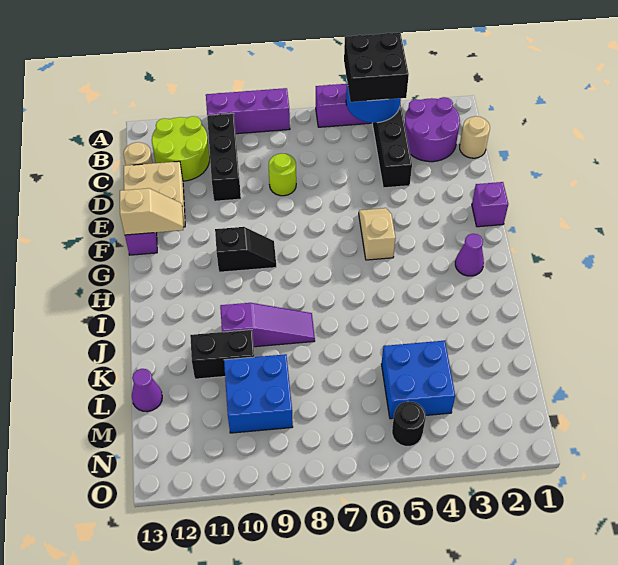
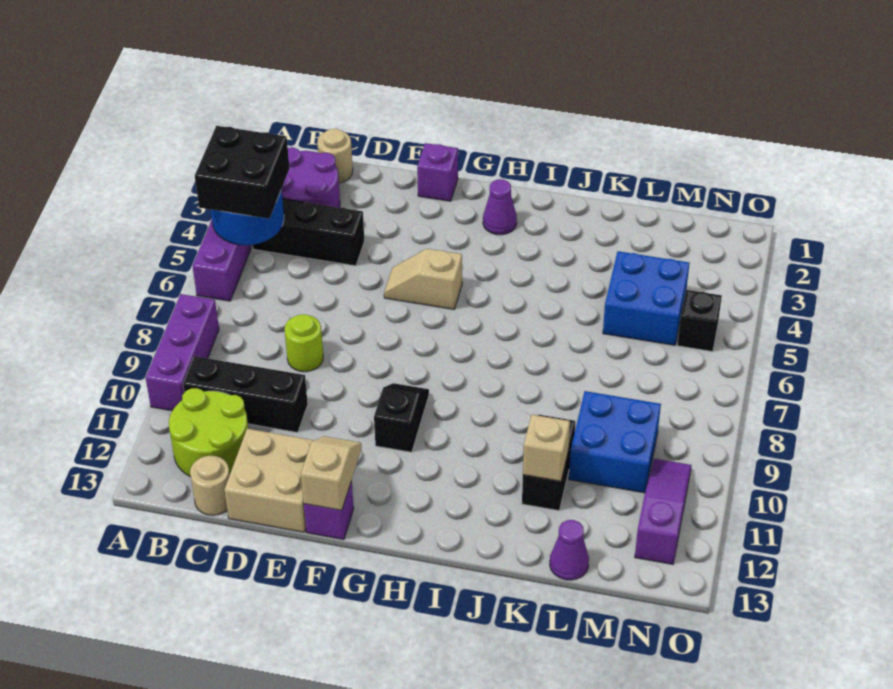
purple slope J8:J10 level 1 top 10 -> purple slope N10:N12 level 1 top 12
none -> tan brick K11 level 2
black round brick N5 level 1 -> black brick N5 level 1

